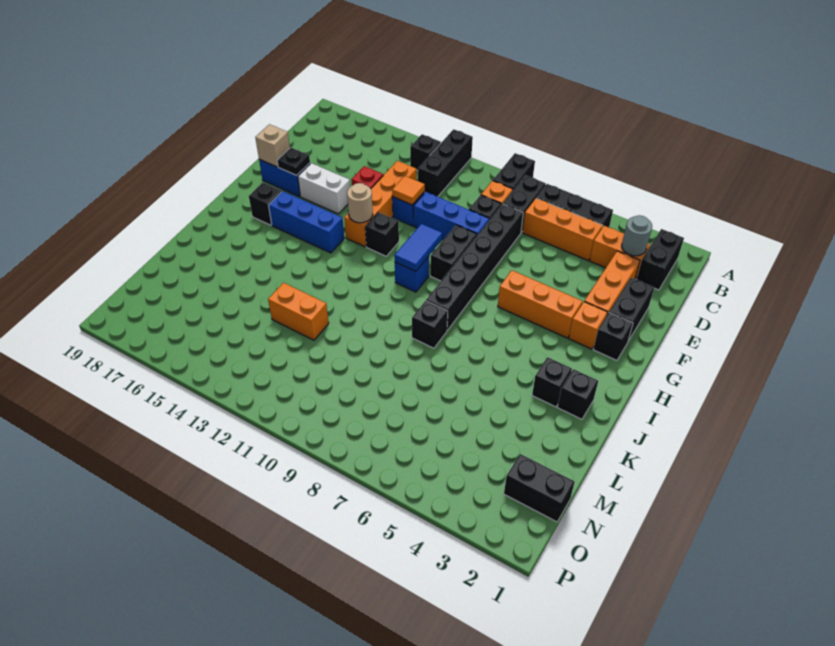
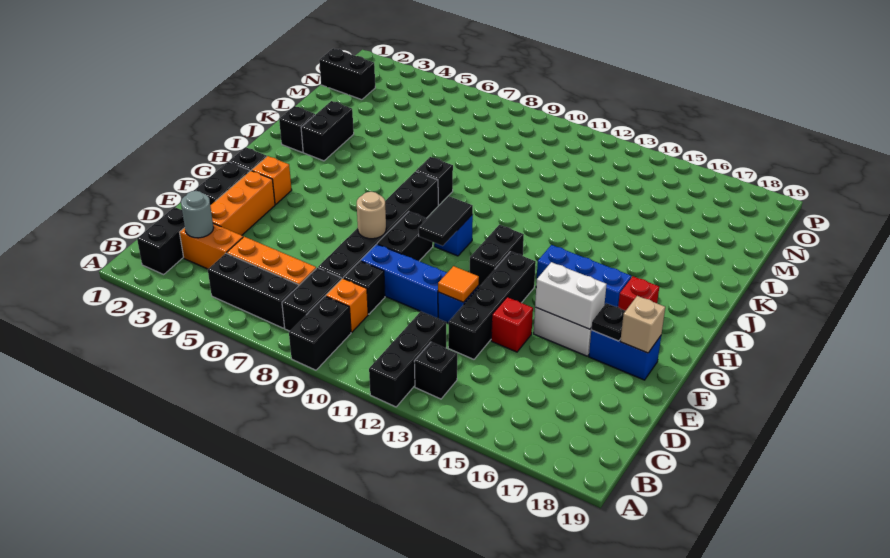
orange brick D13:G13 level 1 -> black brick D13:G13 level 1
none -> white brick F15:F16 level 2
orange brick G4:G6 level 1 -> none
blue tile G10:H10 level 2 -> black tile G10:H10 level 2
black brick G12 level 1 -> black brick G12:H12 level 1
tan round brick G13 level 2 -> tan round brick F8 level 2
black brick H17 level 1 -> red brick H17 level 1
black brick J3 level 1 -> black brick J3:K3 level 1
orange brick L12:L13 level 1 -> none

